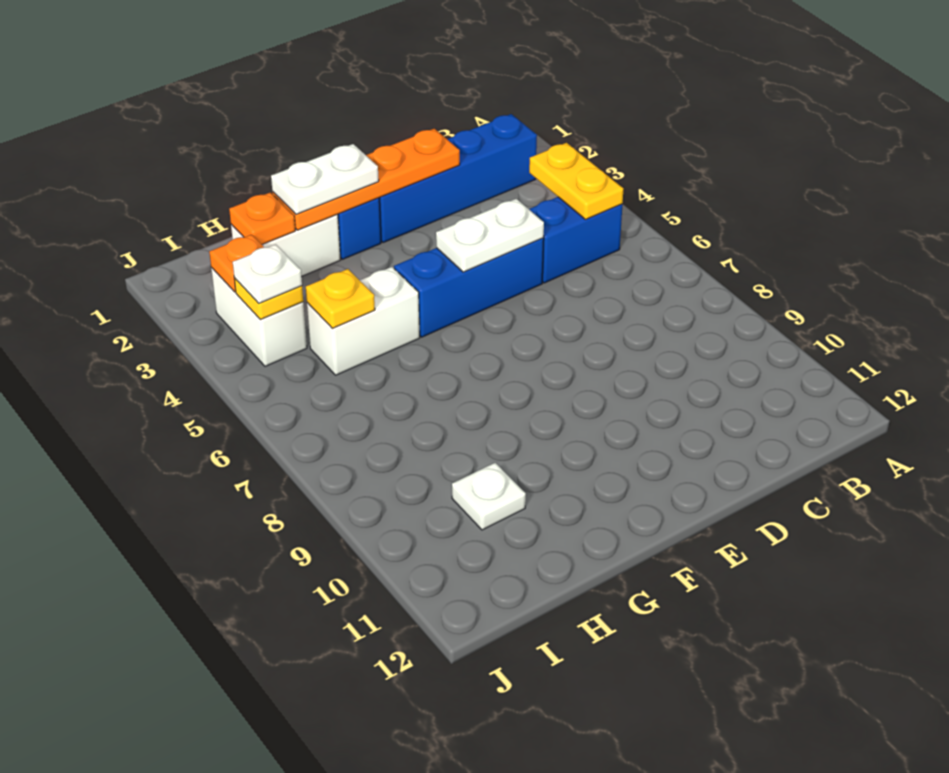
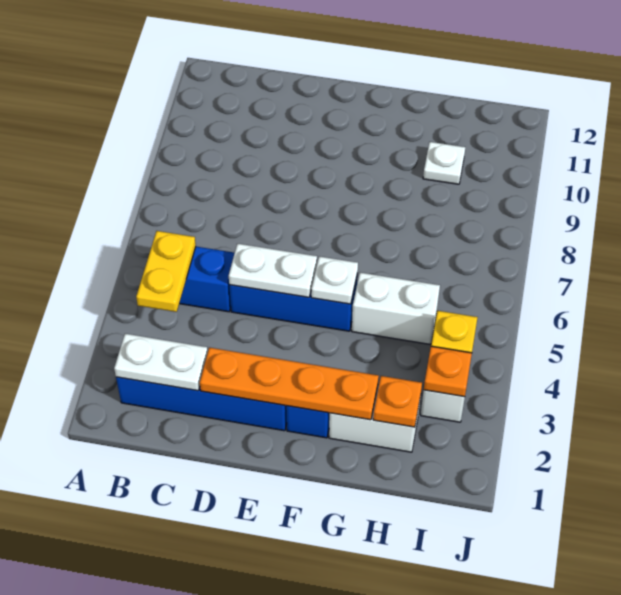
white plate F2:G2 level 3 -> white plate B2:C2 level 2
yellow plate H5 level 2 -> none
white plate I4 level 3 -> white plate F5 level 2

